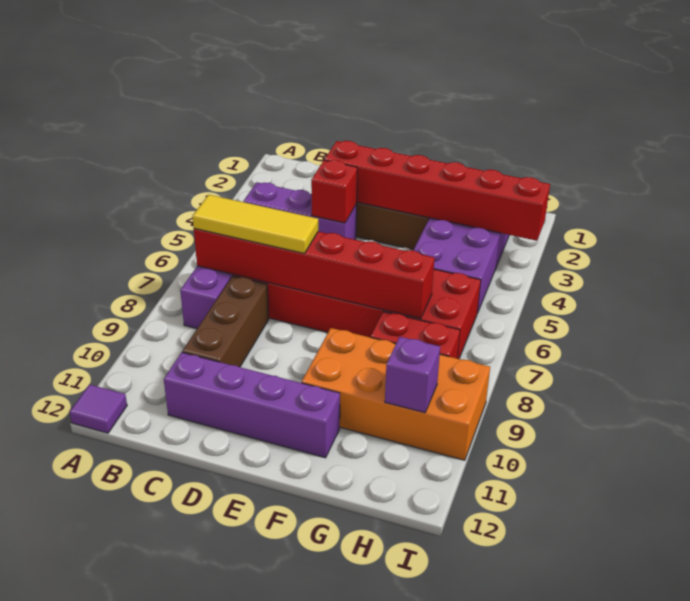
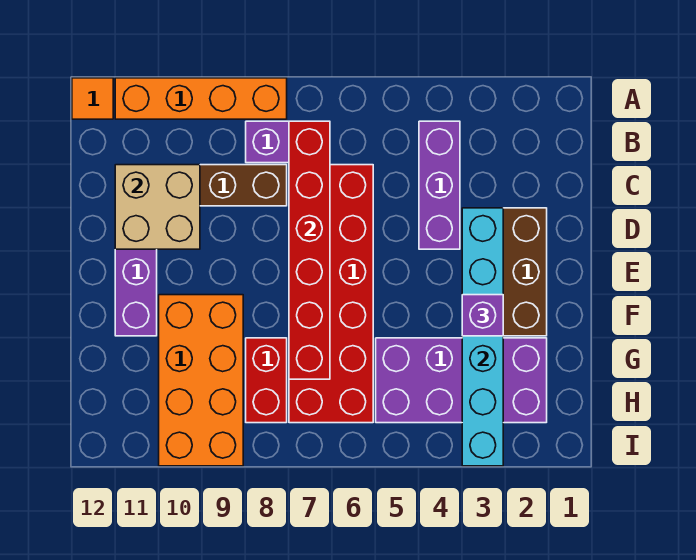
none -> orange brick A8:A11 level 1
purple tile A12 level 1 -> orange tile A12 level 1
yellow tile B7:D7 level 3 -> none
none -> tan brick C10:D11 level 2
red brick D3:I3 level 2 -> cyan brick D3:I3 level 2
red brick D4 level 2 -> none
purple brick H10 level 2 -> purple brick F3 level 3

